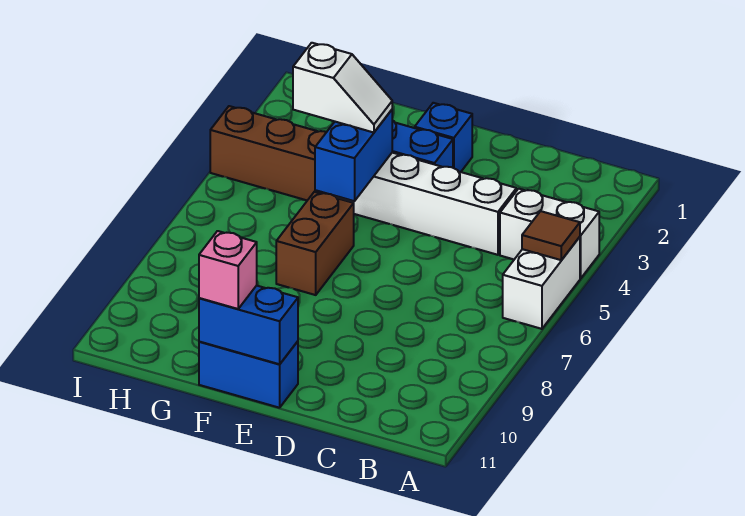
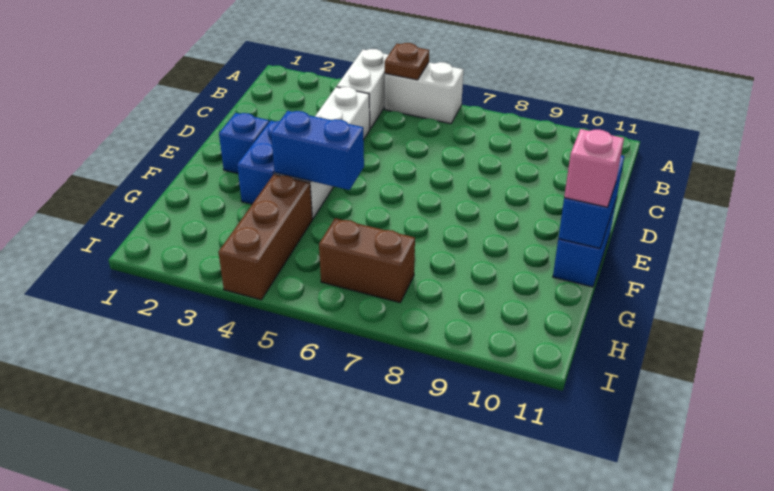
brown tile A5 level 2 -> brown plate A5 level 2
white slope F4:G4 level 3 top G -> none
brown brick F6:F7 level 1 -> brown brick H6:H7 level 1

